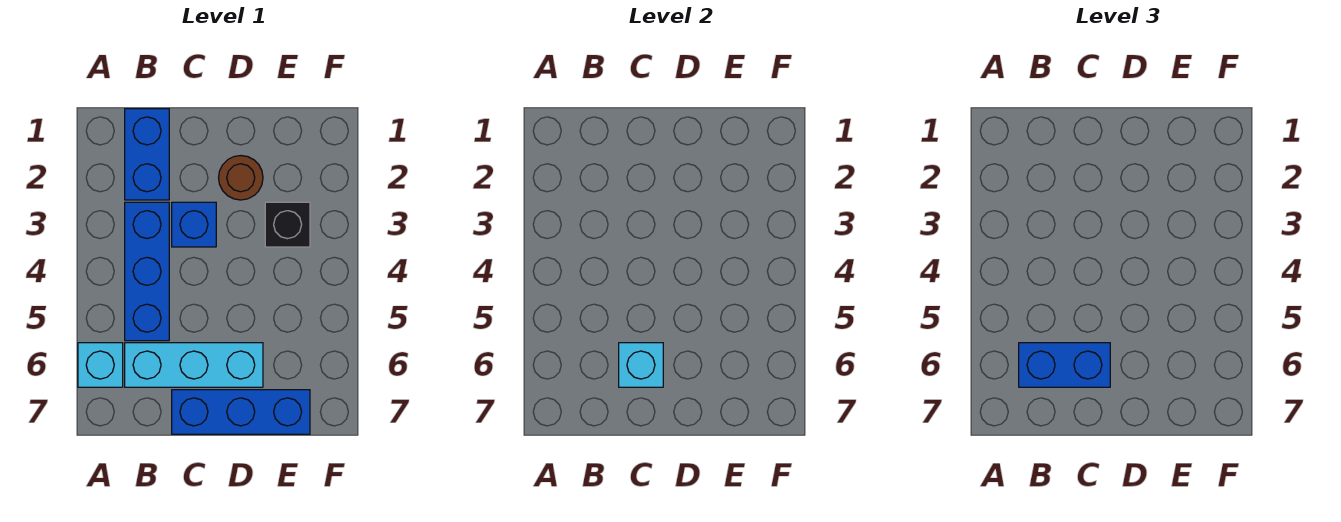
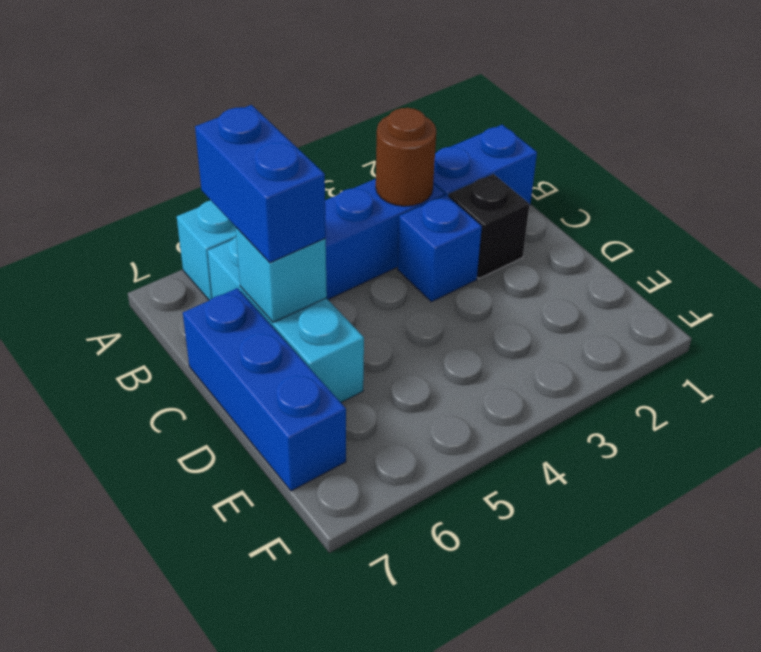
brown round brick D2 level 1 -> brown round brick B3 level 2
black brick E3 level 1 -> black brick C2 level 1

